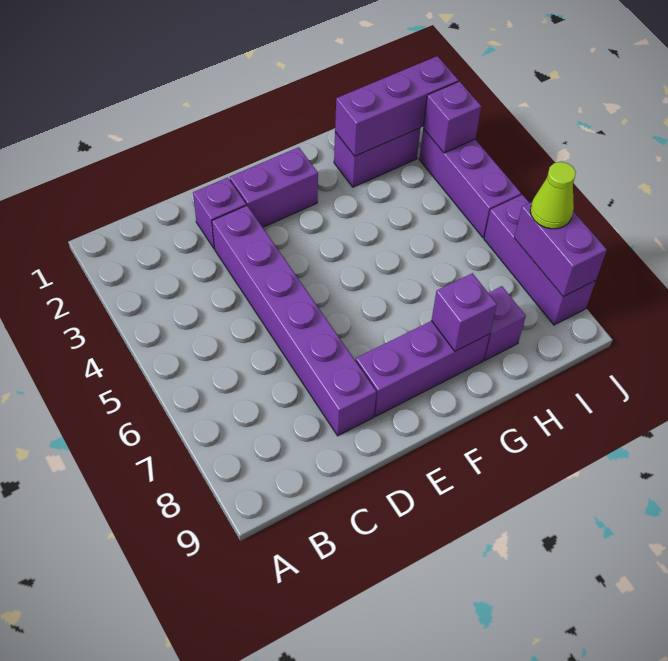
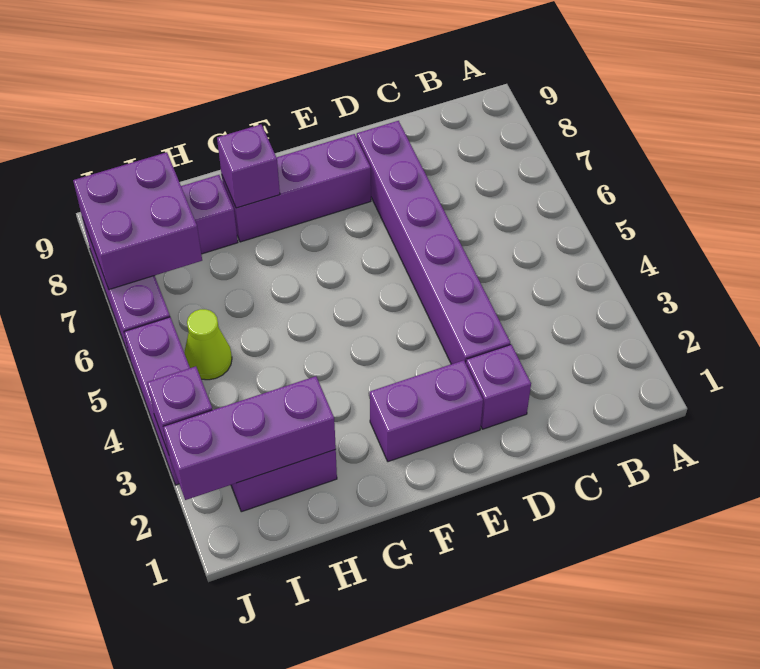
purple brick J7:J8 level 2 -> purple brick I7:J8 level 2
lime cone J7 level 3 -> lime cone I5 level 1

